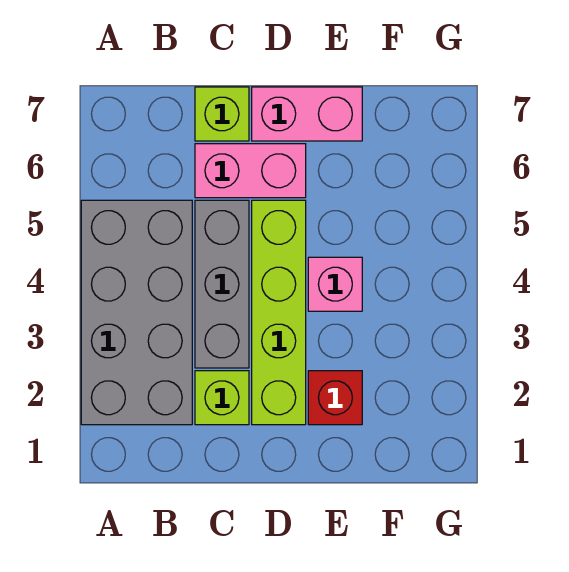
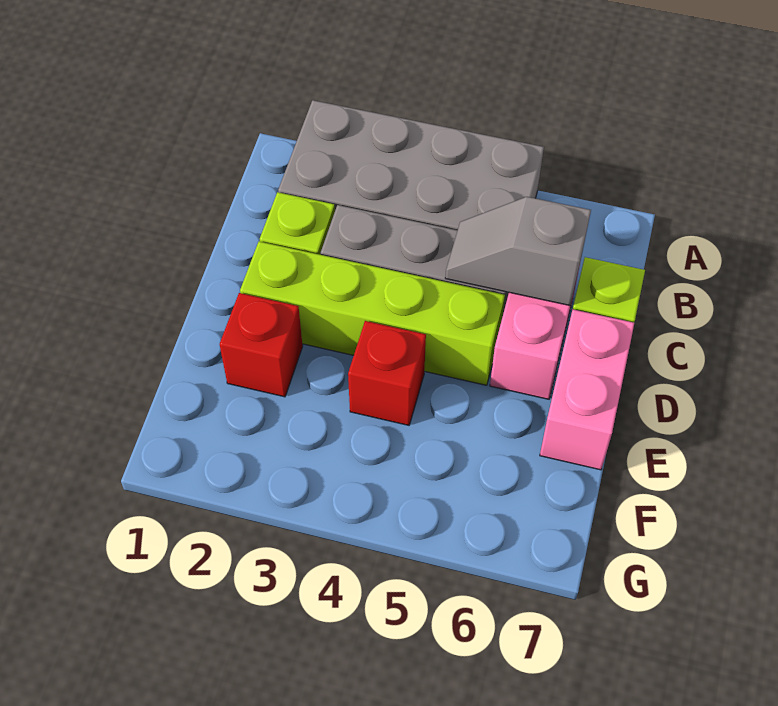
none -> grey slope C5:C6 level 2 top 6
pink brick E4 level 1 -> red brick E4 level 1

